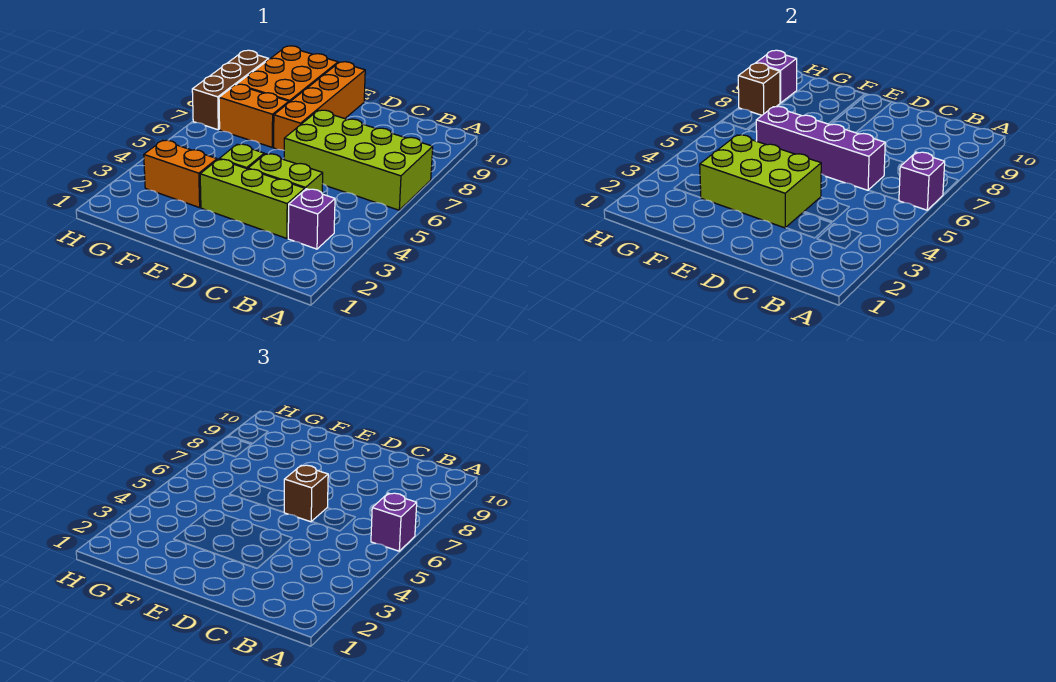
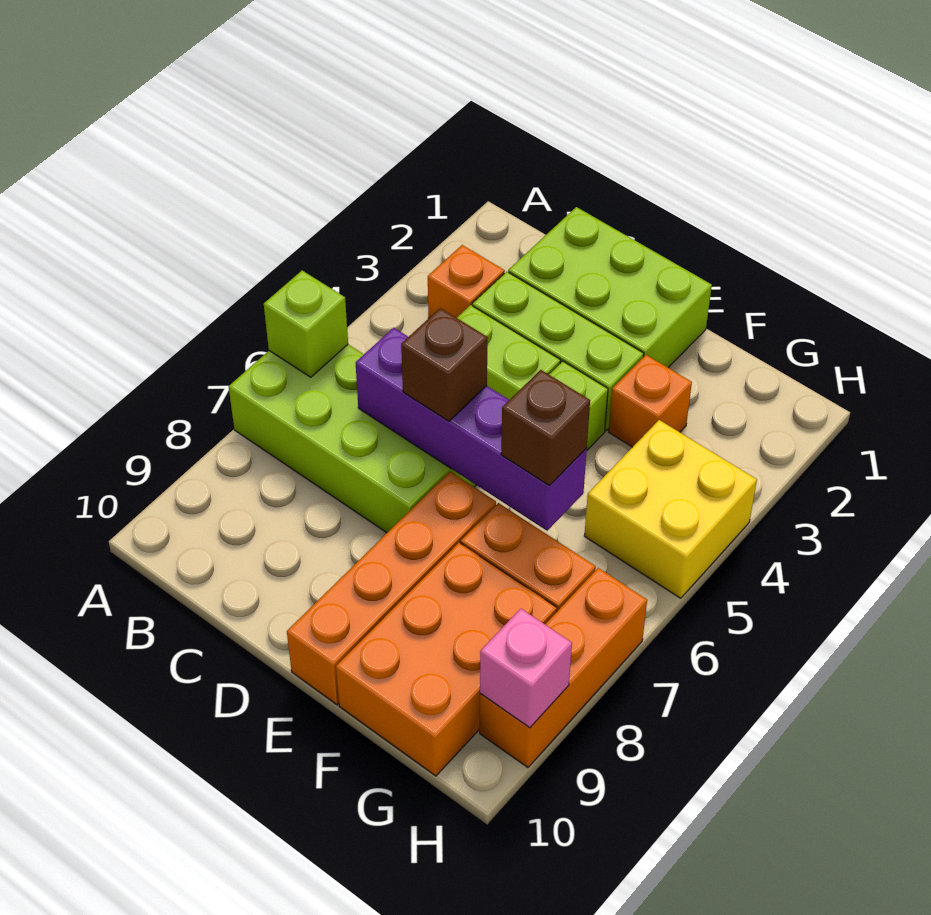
purple brick A6 level 2 -> lime brick A6 level 2
purple brick A6 level 3 -> none
purple brick B3 level 1 -> orange brick B3 level 1
lime brick D3:F4 level 2 -> lime brick C1:E2 level 1
orange brick F3:G3 level 1 -> orange brick F3 level 1
none -> yellow brick G4:H5 level 1
brown brick H7:H9 level 1 -> orange brick H7:H9 level 1
brown brick H8 level 2 -> brown brick F6 level 3
purple brick H9 level 2 -> pink brick H9 level 2

